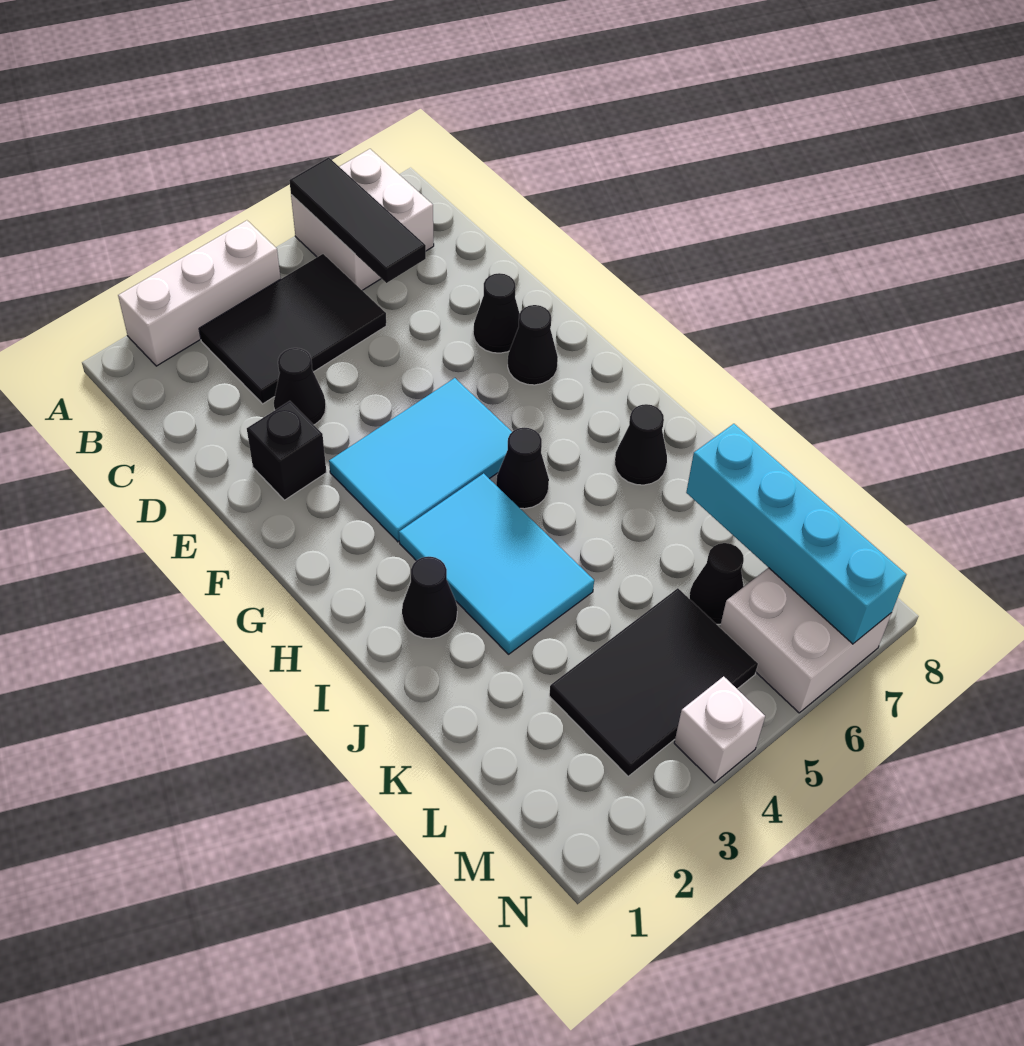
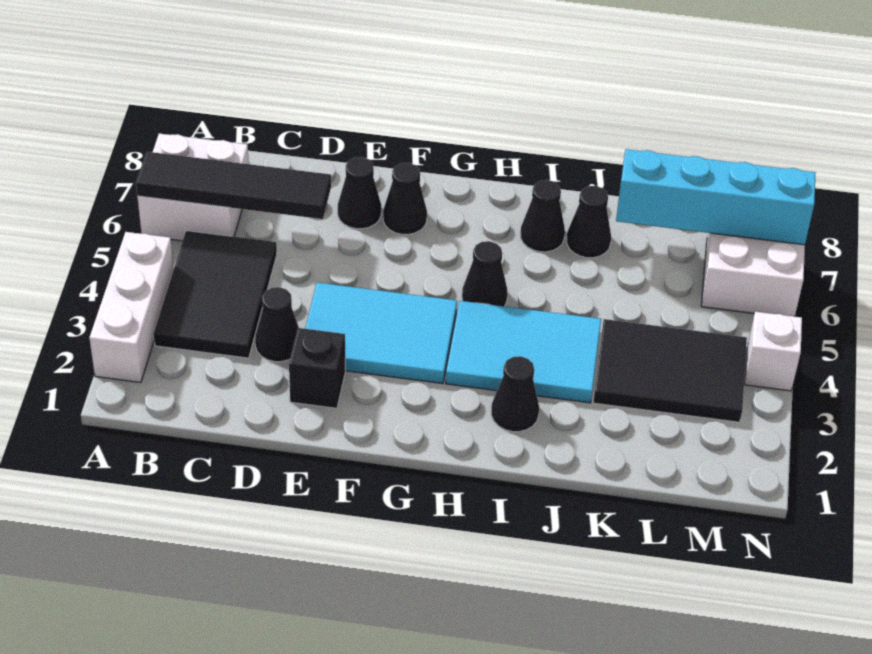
black tile A6:C6 level 2 -> black tile A6:D6 level 2
cyan tile F3:G5 level 1 -> cyan tile E3:G4 level 1
black tile L3:M5 level 1 -> black tile K3:M4 level 1
black cone L6 level 1 -> black cone J7 level 1

